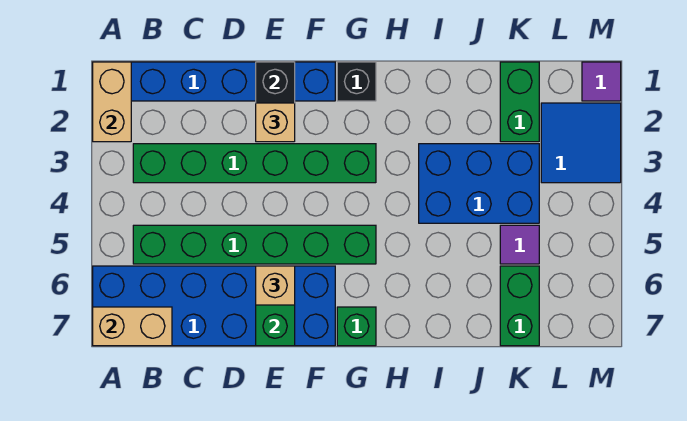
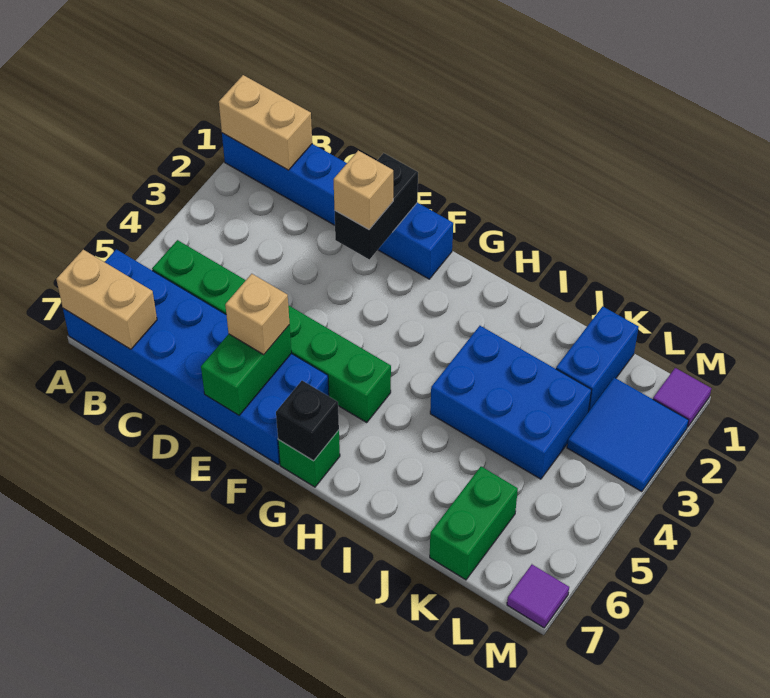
tan brick A1:A2 level 2 -> tan brick A1:B1 level 2
green brick B3:G3 level 1 -> none
black brick G1 level 1 -> black brick G7 level 2
green brick K1:K2 level 1 -> blue brick K1:K2 level 1
purple tile K5 level 1 -> purple tile M7 level 1

